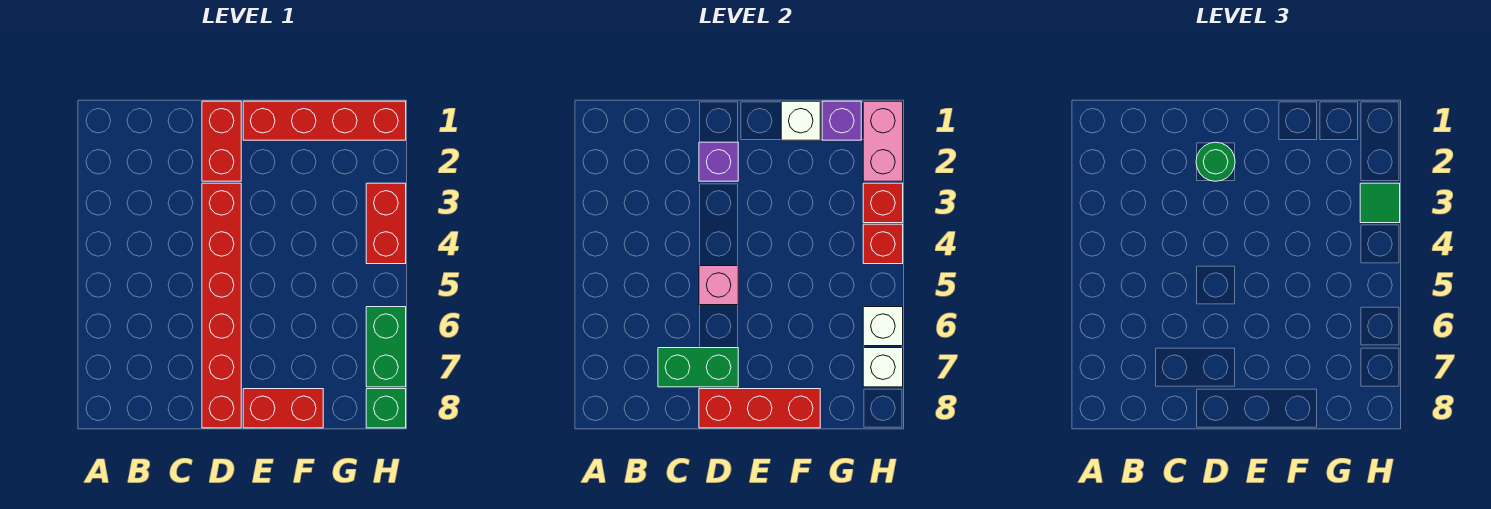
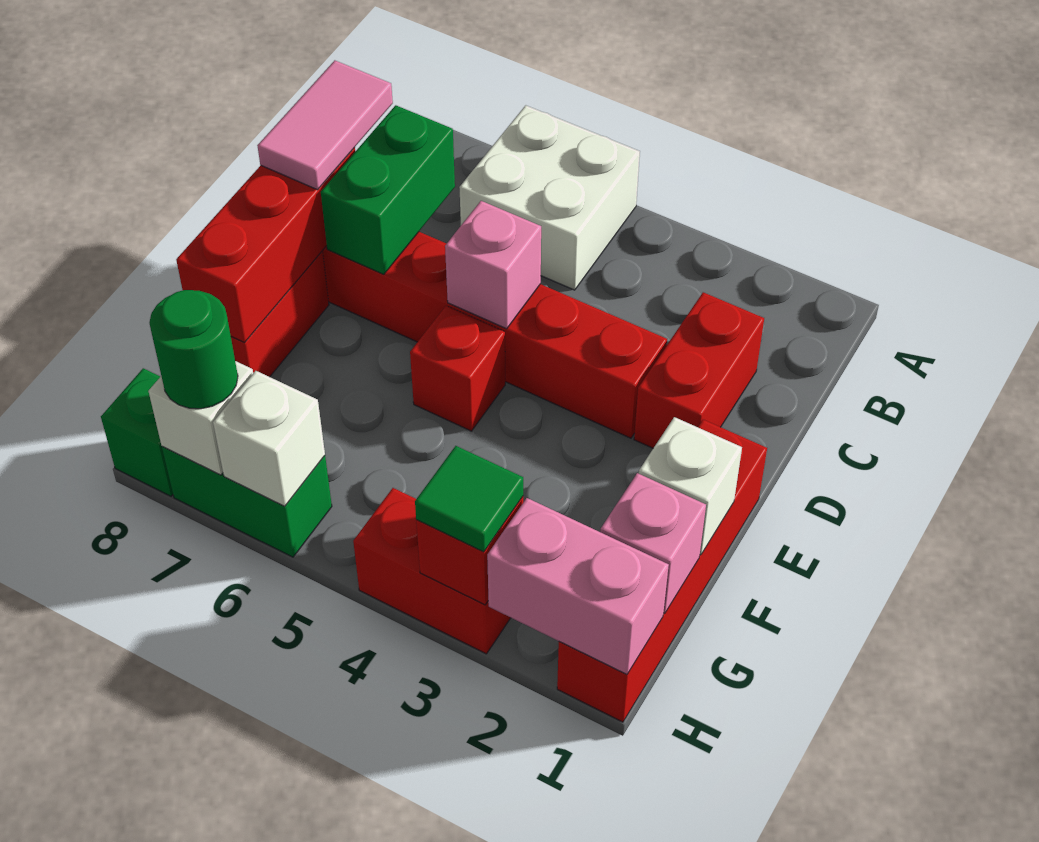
none -> white brick A5:B6 level 1
none -> pink tile C8:D8 level 3
red brick D1:D2 level 1 -> red brick C2:D2 level 1
purple brick D2 level 2 -> none
green round brick D2 level 3 -> green round brick H7 level 3
purple brick G1 level 2 -> pink brick G1 level 2
red brick H4 level 2 -> red brick E5 level 1

